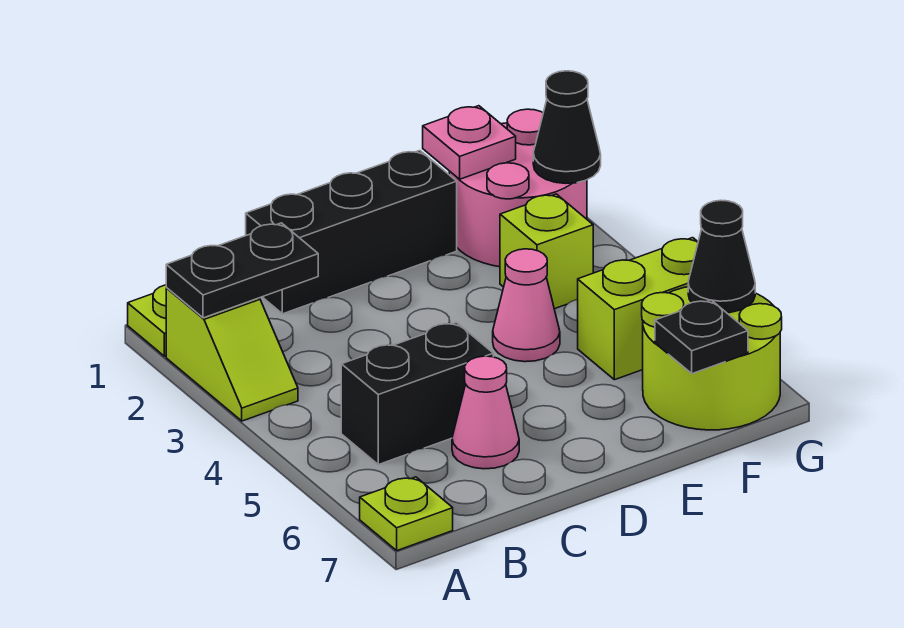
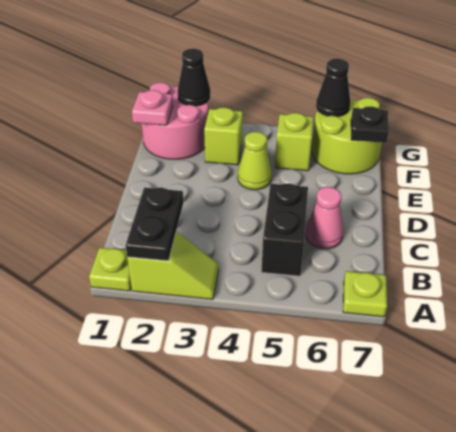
black brick C1:E1 level 1 -> none
pink cone E4 level 1 -> lime cone E4 level 1
lime brick F5:G5 level 1 -> lime brick F5 level 1

